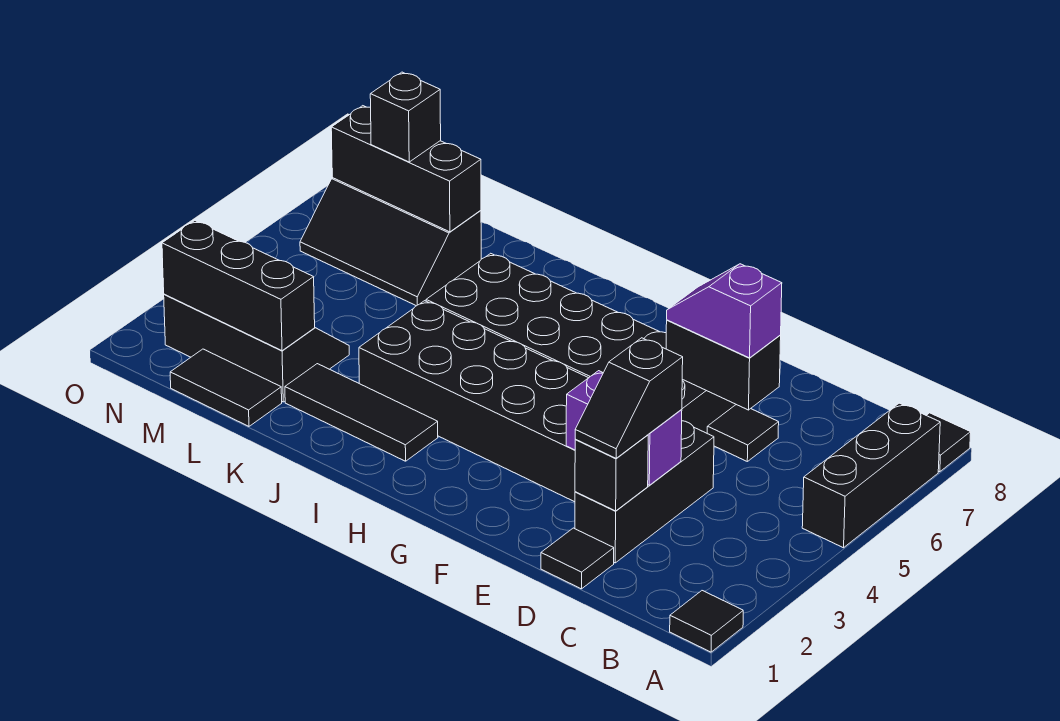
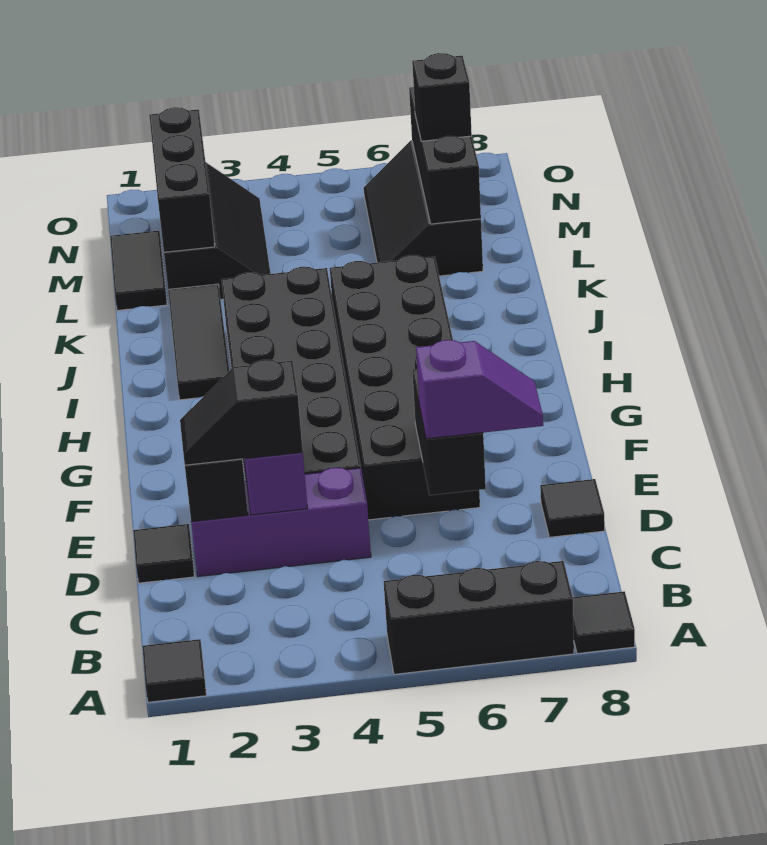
black brick D2:D4 level 1 -> purple brick D2:D4 level 1
black tile D6 level 1 -> black tile D8 level 1
purple slope D6:E6 level 3 top D -> purple slope D6:D7 level 3 top 6

